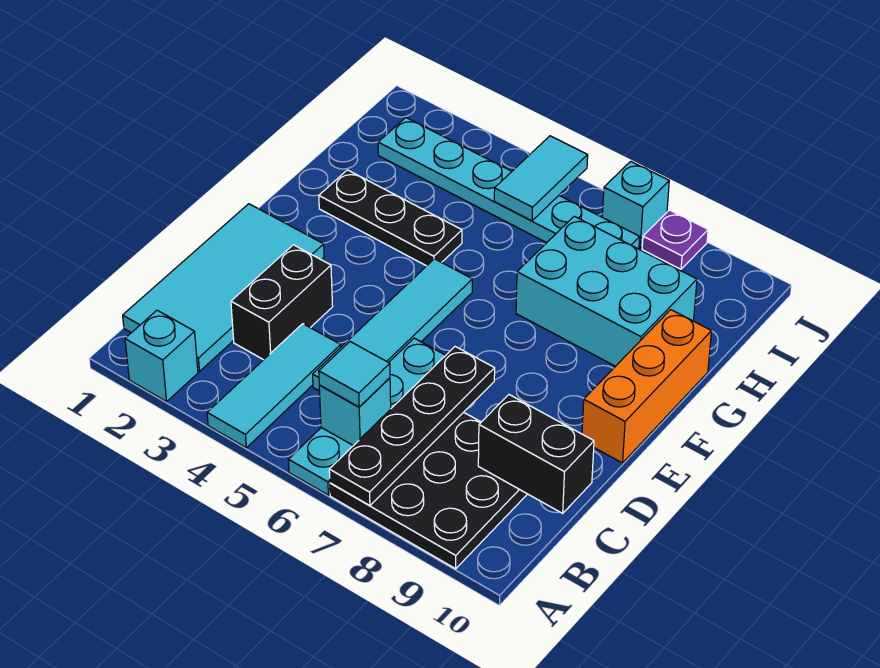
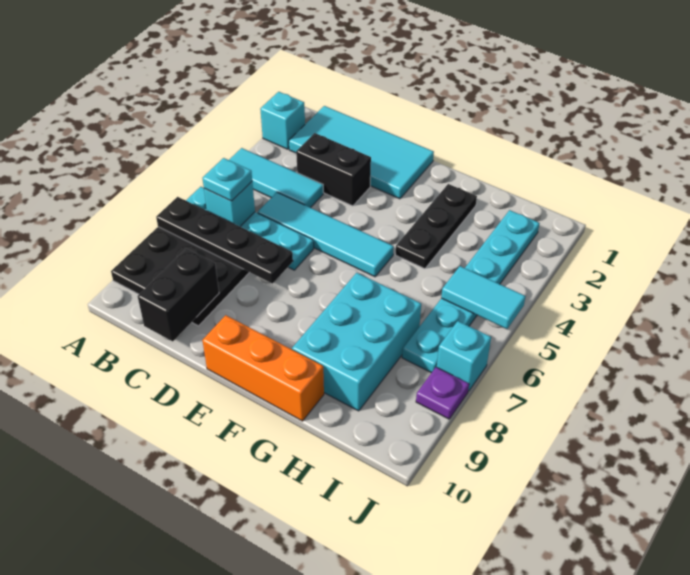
cyan tile B6 level 3 -> cyan plate B6 level 3

